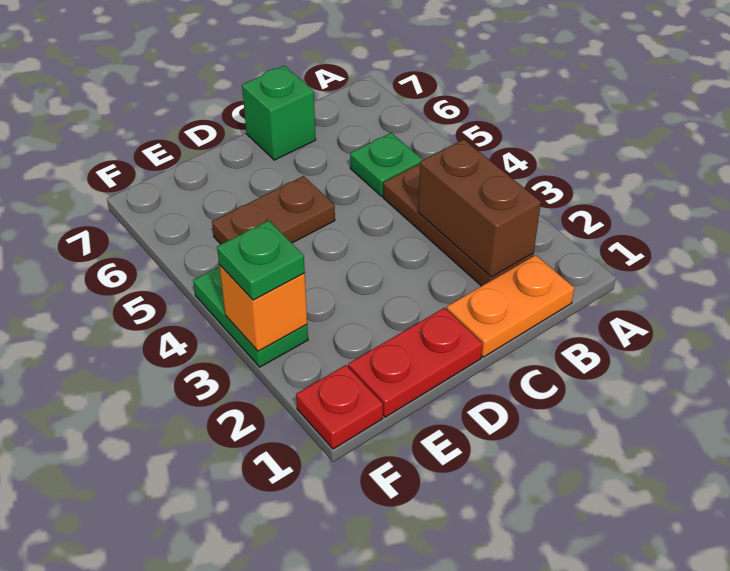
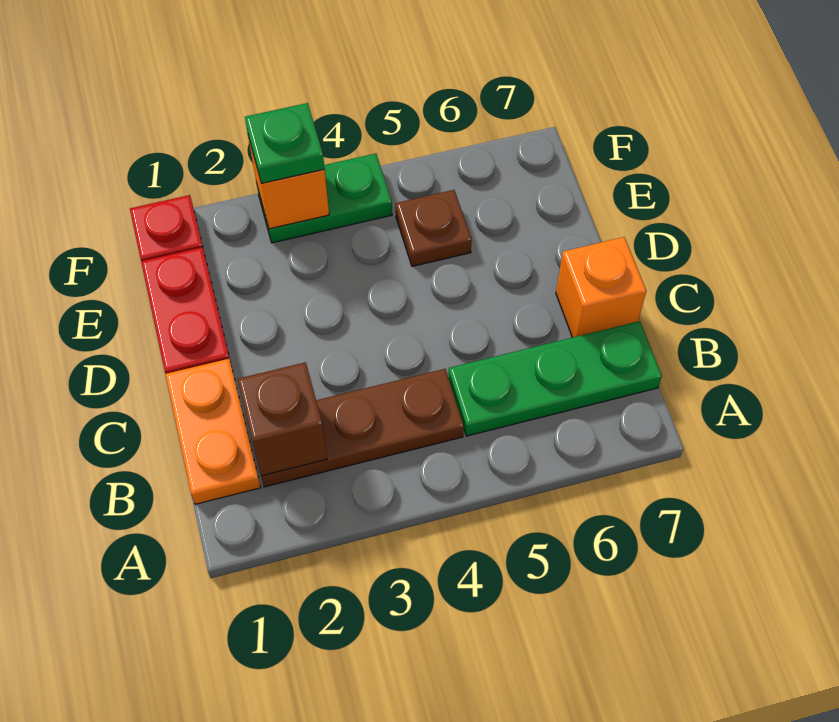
brown brick B2:B3 level 2 -> brown brick B2 level 2
green plate B5 level 1 -> green plate B5:B7 level 1
green brick C7 level 1 -> orange brick C7 level 1
brown plate D5:E5 level 1 -> brown plate E5 level 1

